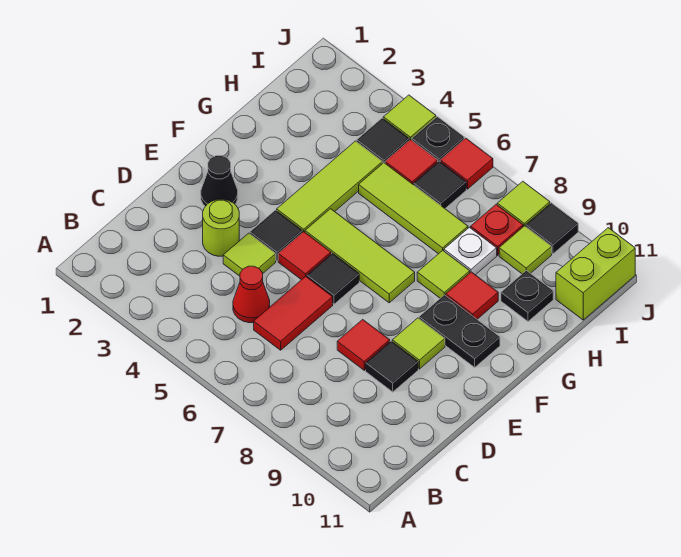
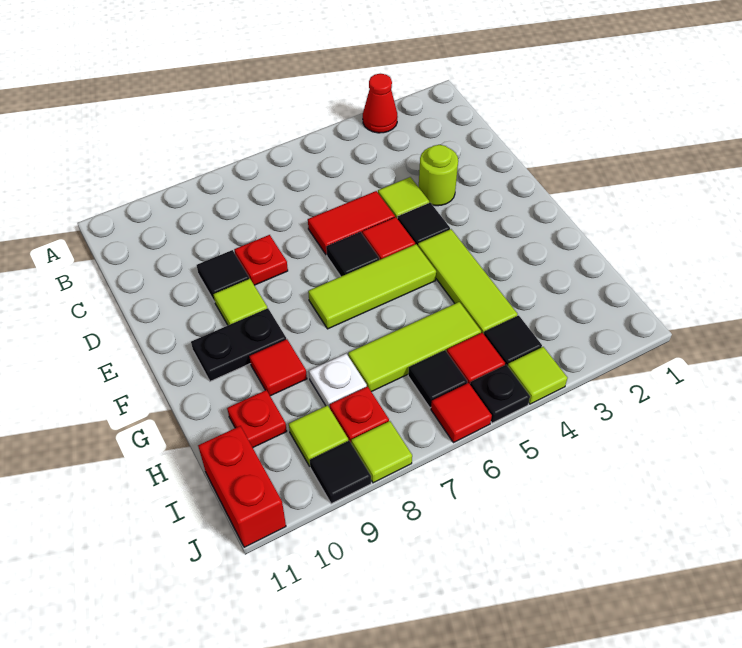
red cone C5 level 1 -> red cone A3 level 1
red tile C6:D6 level 1 -> red tile D5:D6 level 1
red tile D8 level 1 -> red plate D8 level 1
black cone E2 level 1 -> none
lime tile G8 level 1 -> none
black plate H10 level 1 -> red plate H10 level 1
lime brick I11:J11 level 1 -> red brick I11:J11 level 1

